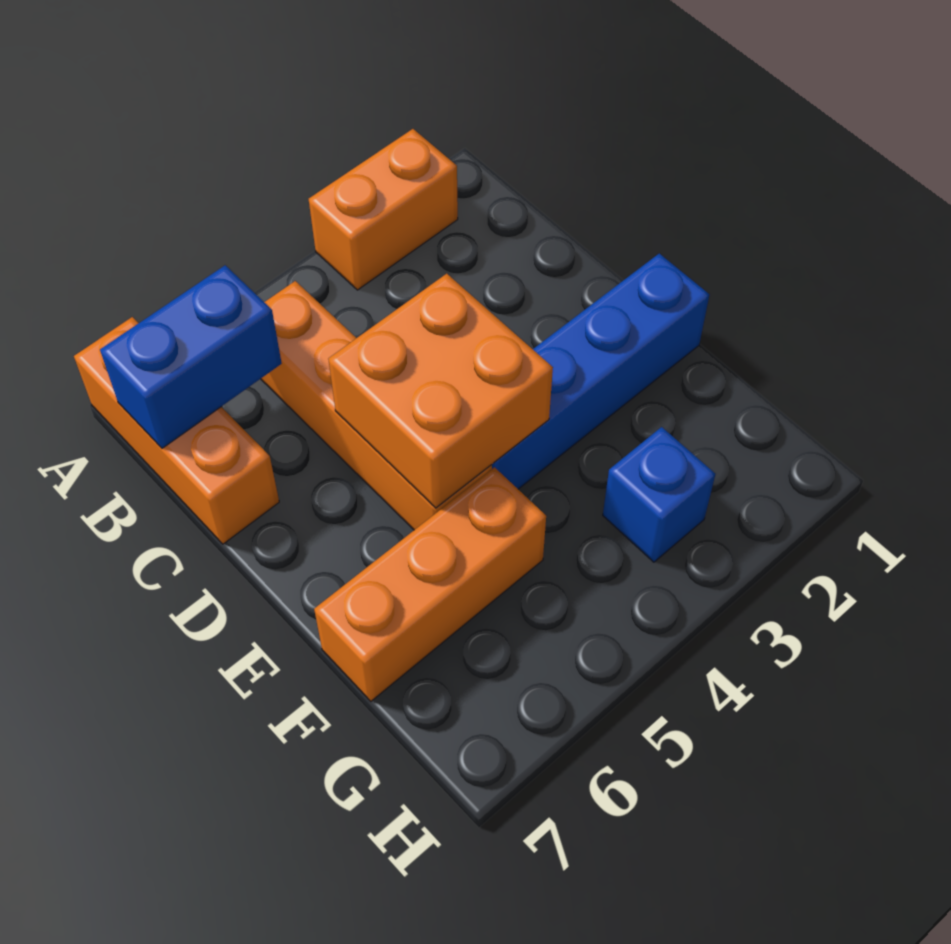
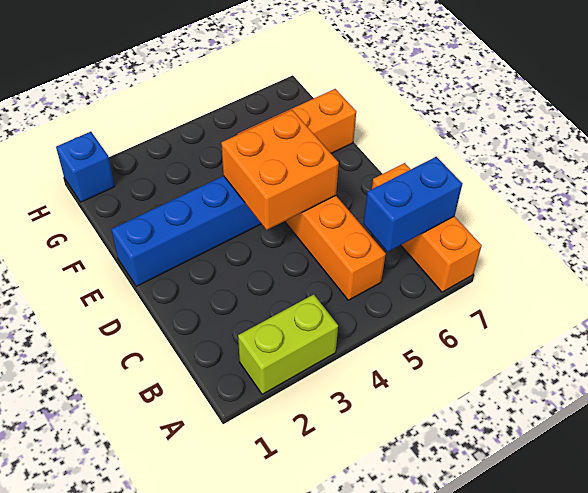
orange brick A2:A3 level 1 -> lime brick A2:A3 level 1
blue brick G3 level 1 -> blue brick H1 level 1

